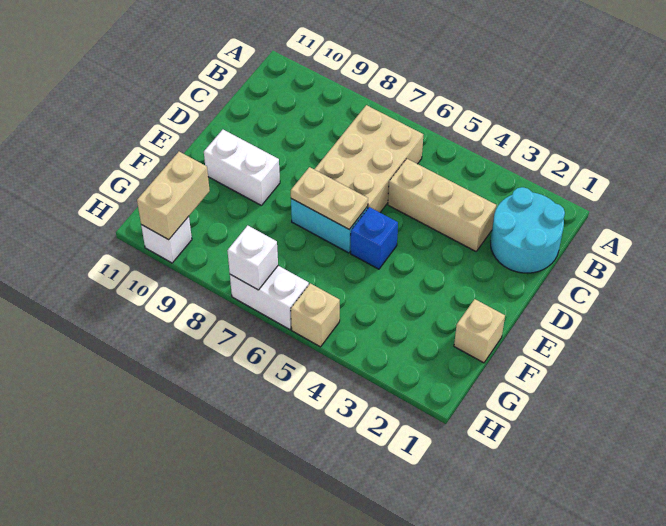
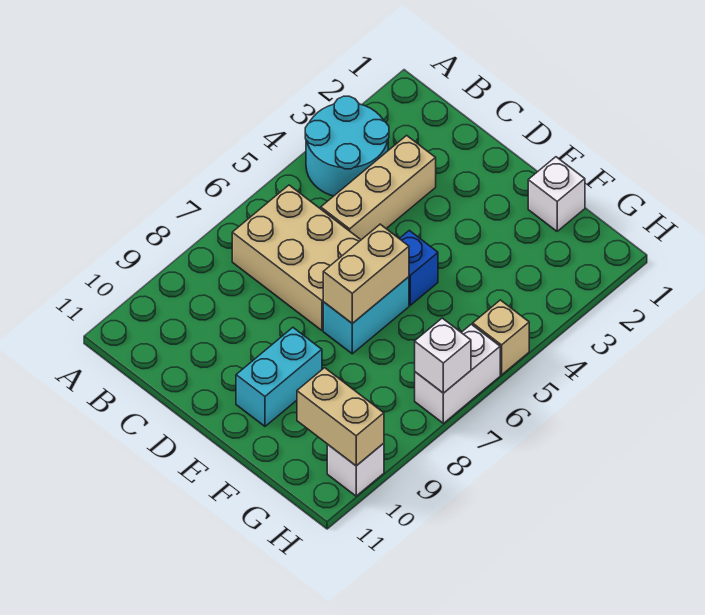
cyan round brick B1:C2 level 1 -> cyan round brick A3:B4 level 1
tan plate E6:E7 level 2 -> tan brick E6:E7 level 2
white brick E9:E10 level 1 -> cyan brick E9:E10 level 1
tan brick F1 level 1 -> white brick F1 level 1

